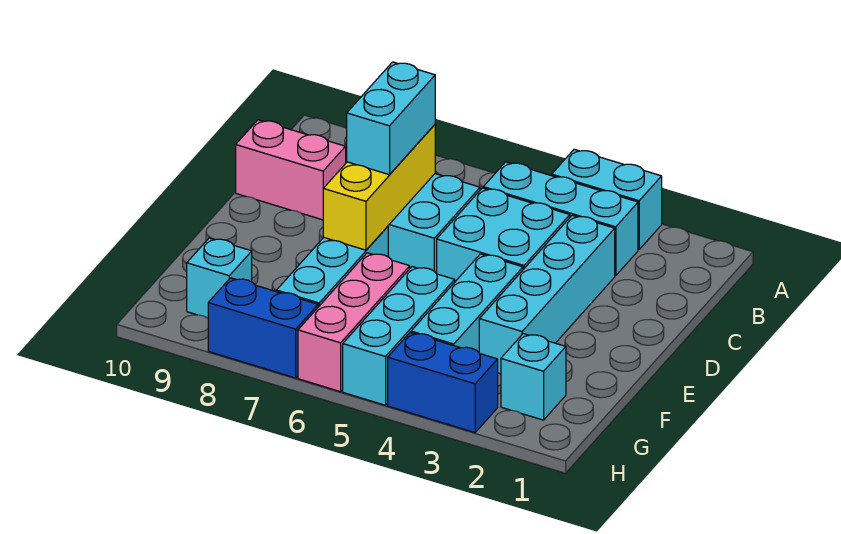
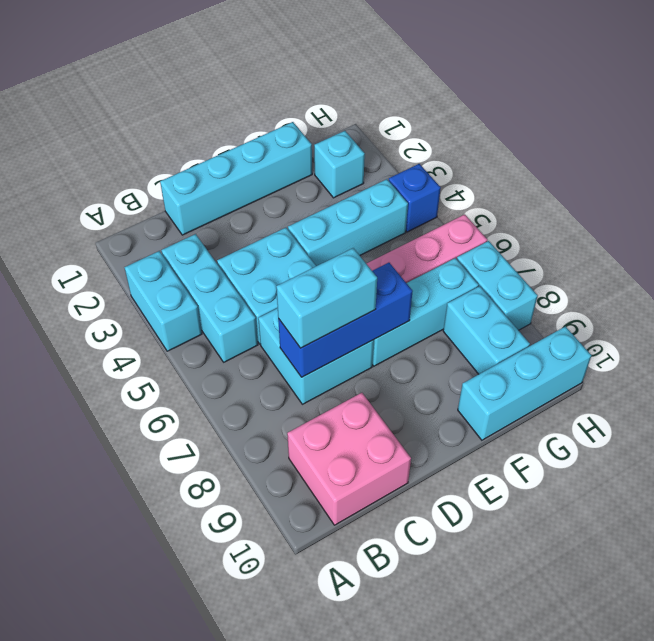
cyan brick C3:F3 level 1 -> cyan brick C1:F1 level 1
yellow brick C7:E7 level 2 -> blue brick C7:E7 level 2
pink brick C9:C10 level 1 -> pink brick B9:C10 level 1
cyan brick F5:H5 level 1 -> cyan brick F10:H10 level 1
cyan brick G9 level 1 -> cyan brick G8:G9 level 1
blue brick H3:H4 level 1 -> blue brick H4 level 1
blue brick H7:H8 level 1 -> cyan brick H7:H8 level 1

